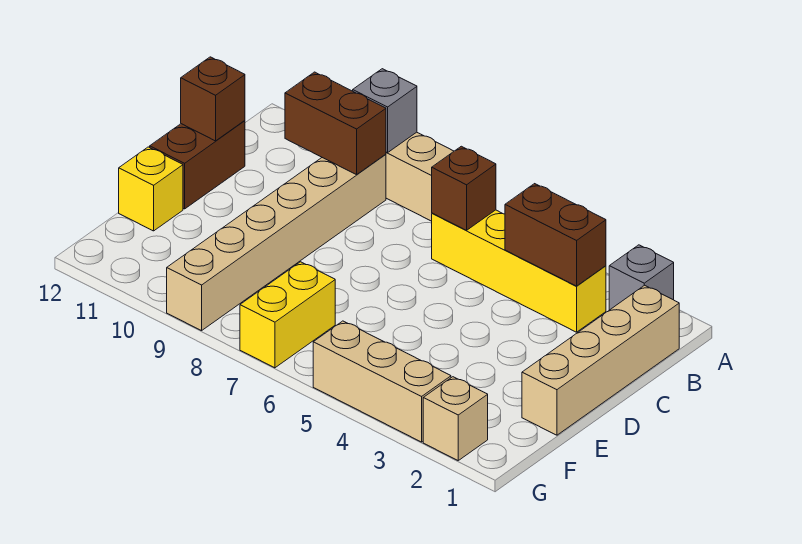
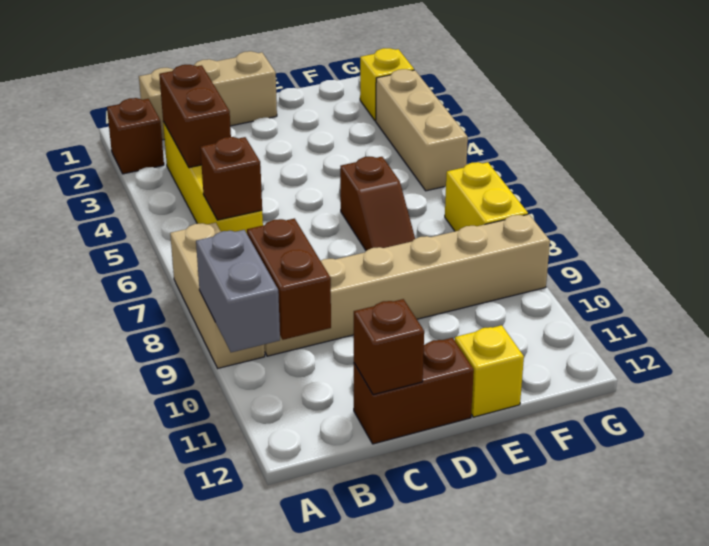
grey brick A2 level 1 -> brown brick A2 level 1
grey brick A9 level 2 -> grey brick A9:A10 level 2
tan brick B1:E1 level 1 -> tan brick B1:D1 level 1
none -> brown slope E6:E7 level 1 top 6
yellow brick F7:G7 level 1 -> yellow brick G7:G8 level 1
tan brick G2 level 1 -> yellow brick G2 level 1

